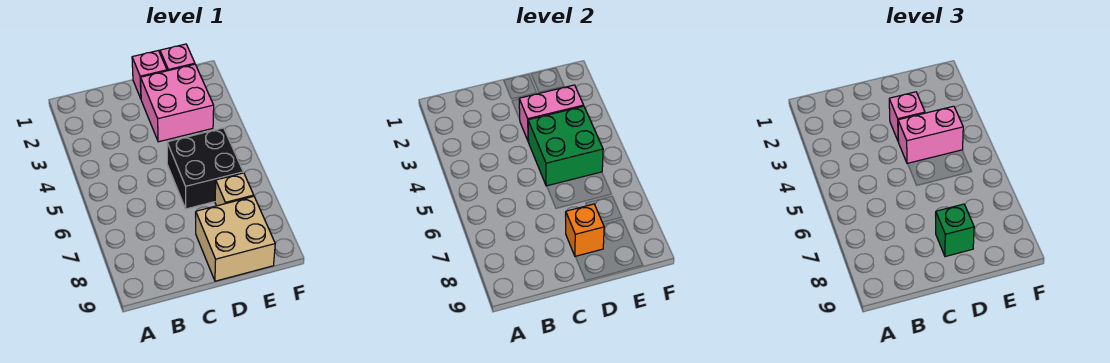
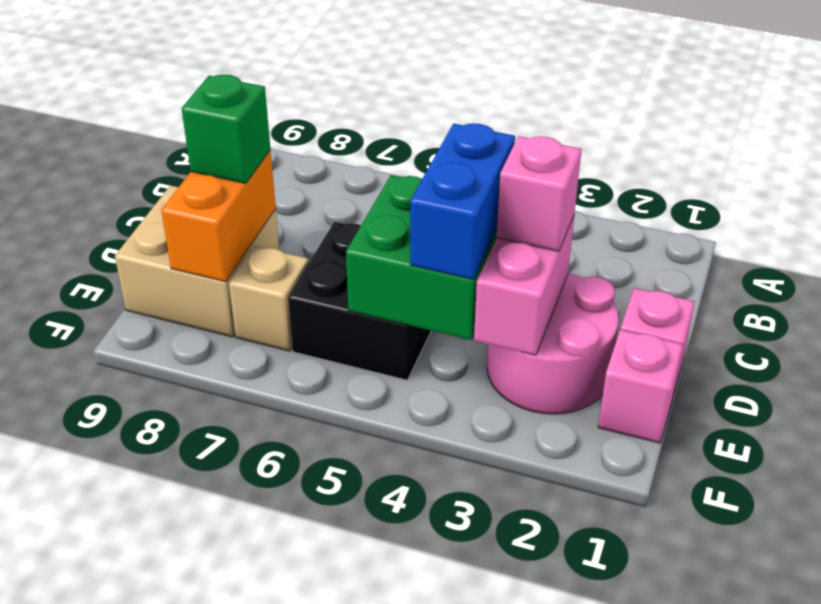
pink brick D2:E3 level 1 -> pink round brick D2:E3 level 1
pink brick D4:E4 level 3 -> blue brick D4:E4 level 3
orange brick D8 level 2 -> orange brick D8:E8 level 2

